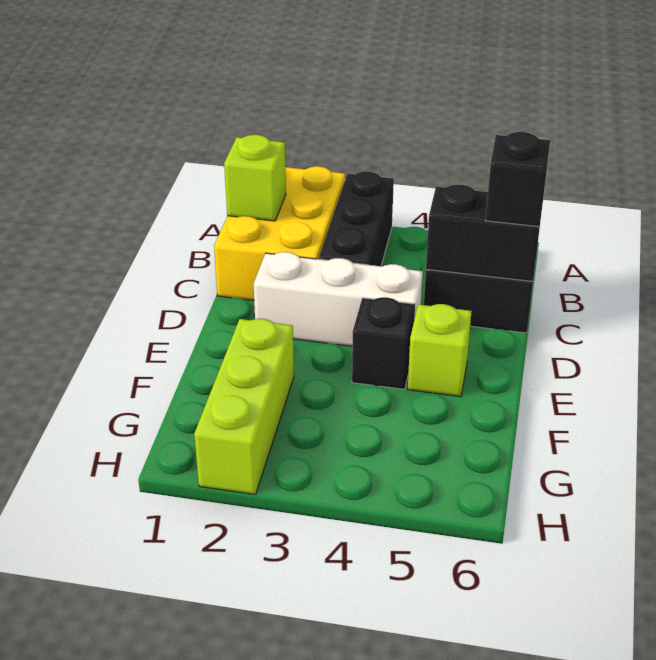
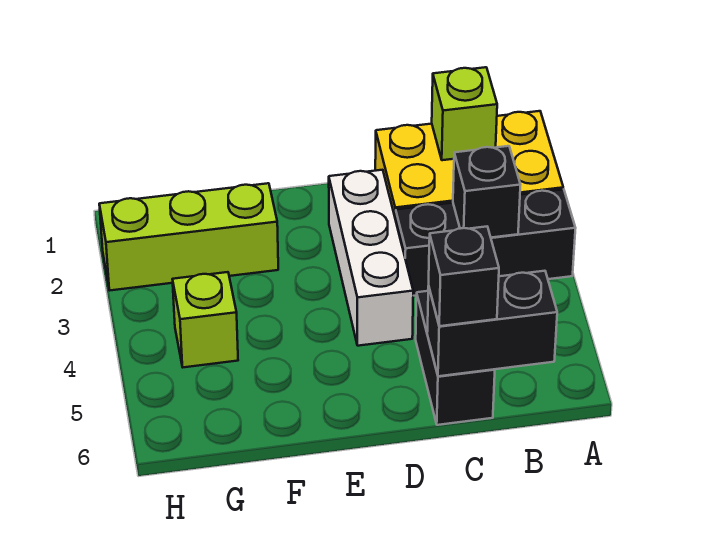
black brick C5:C6 level 2 -> black brick B6:C6 level 2
black brick E4 level 1 -> black brick B3 level 2
lime brick E5 level 1 -> lime brick G4 level 1

